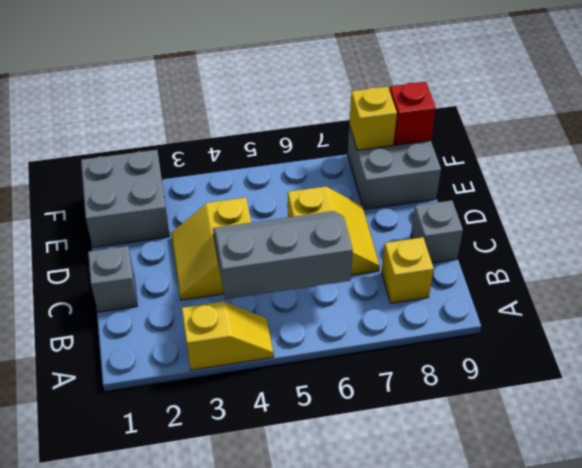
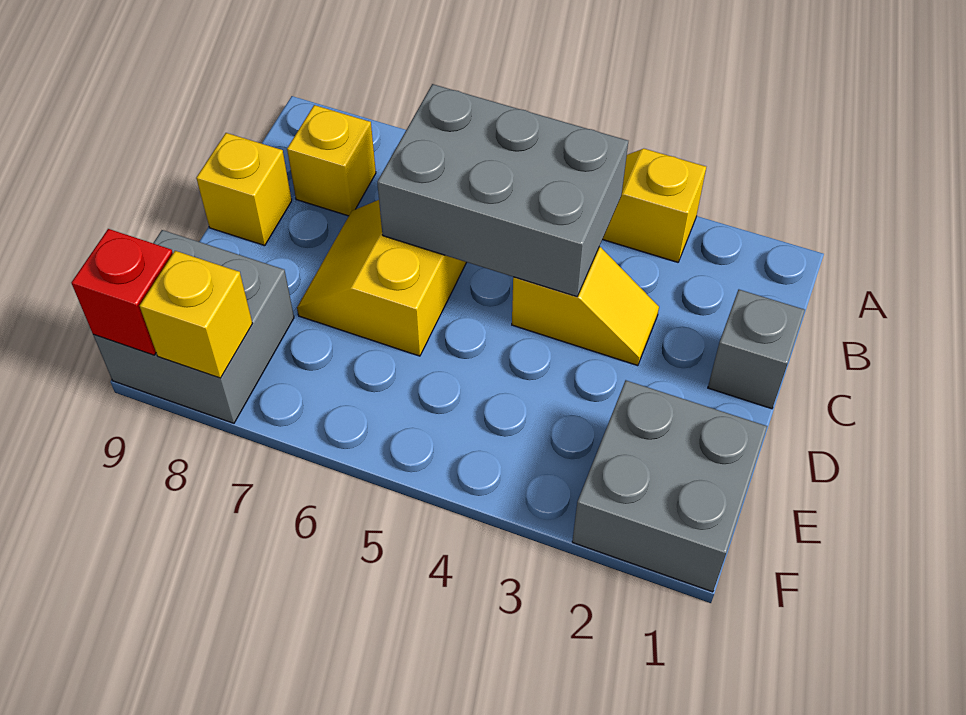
grey slope B4:C6 level 2 top B -> grey brick B4:C6 level 2
yellow slope C3:D4 level 1 top 4 -> yellow slope C3:C4 level 1 top 4
grey brick C9 level 1 -> yellow brick C9 level 1

